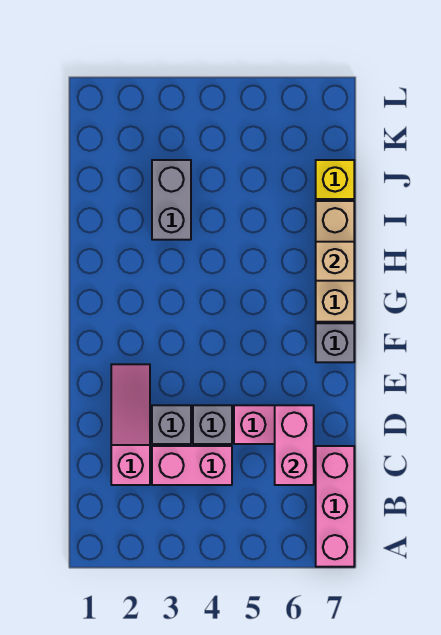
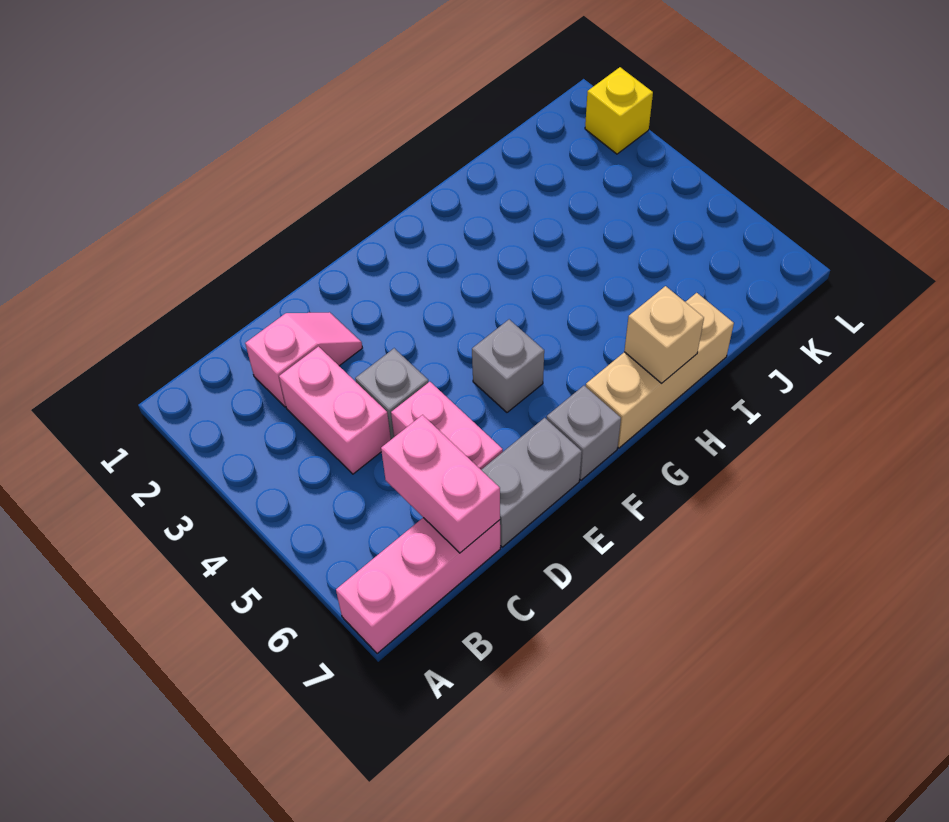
pink slope C2:E2 level 1 top C -> pink slope C2:D2 level 1 top C
pink brick C6:D6 level 2 -> pink brick C6:C7 level 2
grey brick D3 level 1 -> grey brick F5 level 1
grey brick I3:J3 level 1 -> grey brick D7:E7 level 1
yellow brick J7 level 1 -> yellow brick L2 level 1

